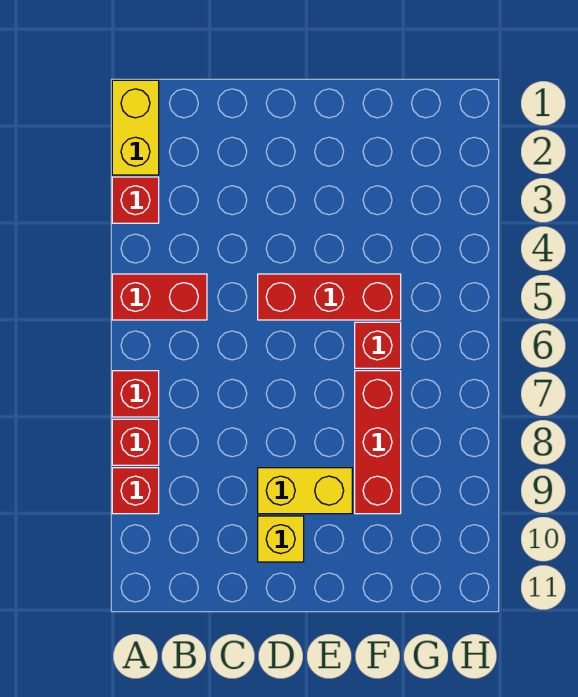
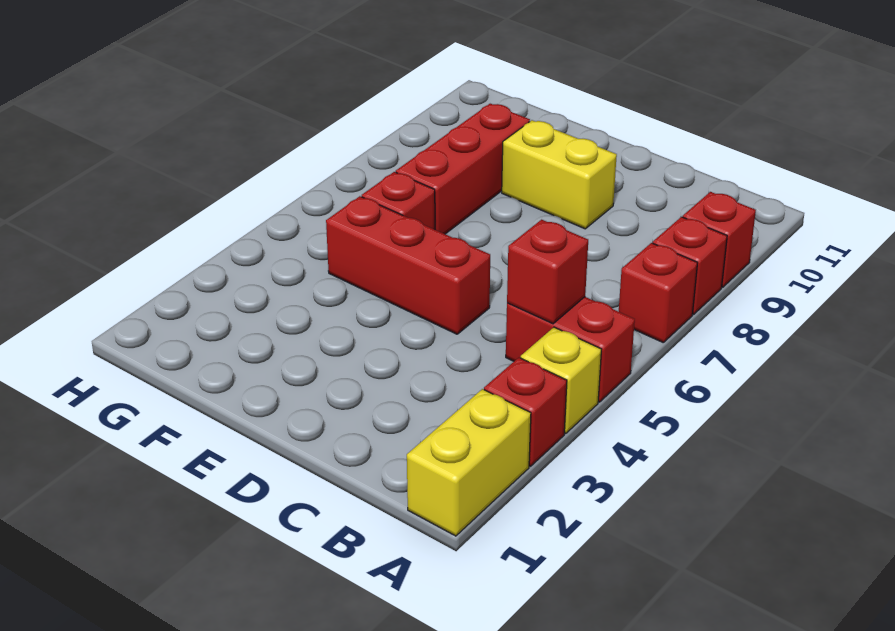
none -> red brick B5 level 2
yellow brick D10 level 1 -> yellow brick A4 level 1

